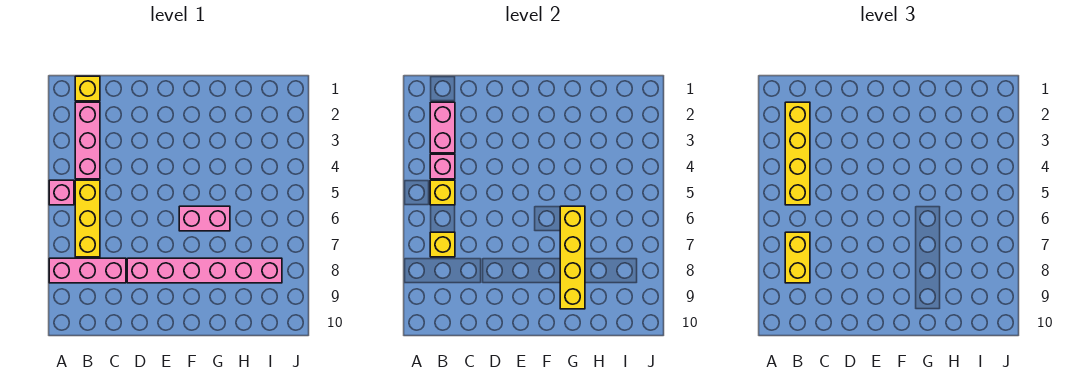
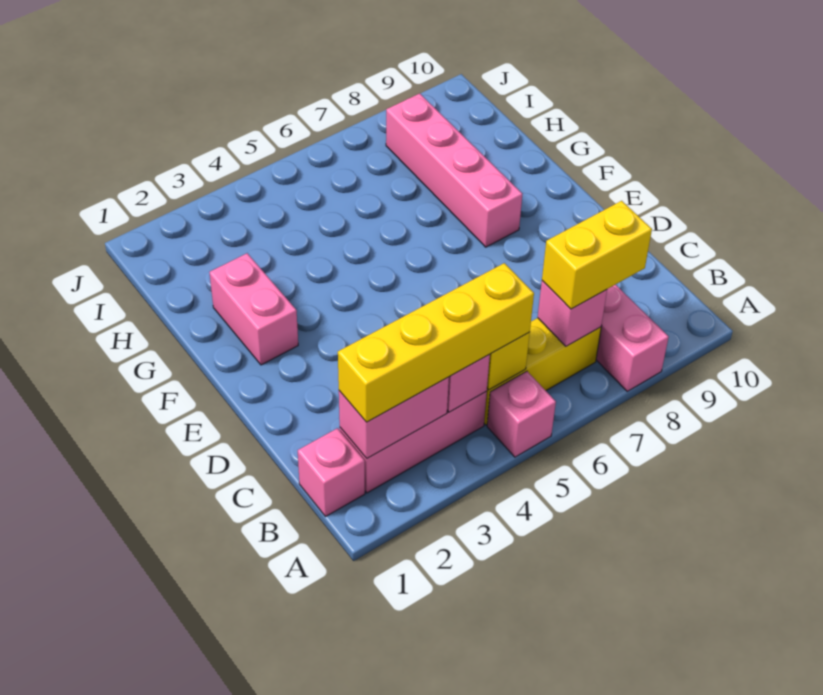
yellow brick B1 level 1 -> pink brick B1 level 1
yellow brick B7 level 2 -> pink brick B7 level 2
pink brick D8:I8 level 1 -> pink brick F8:I8 level 1
pink brick F6:G6 level 1 -> pink brick F2:G2 level 1
yellow brick G6:G9 level 2 -> none

